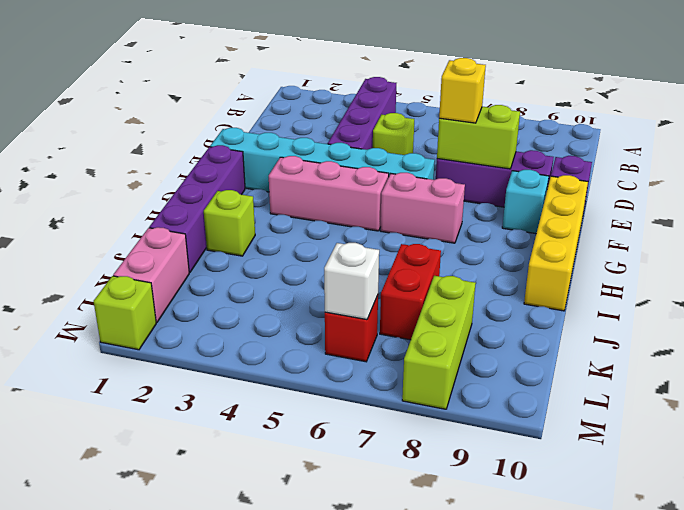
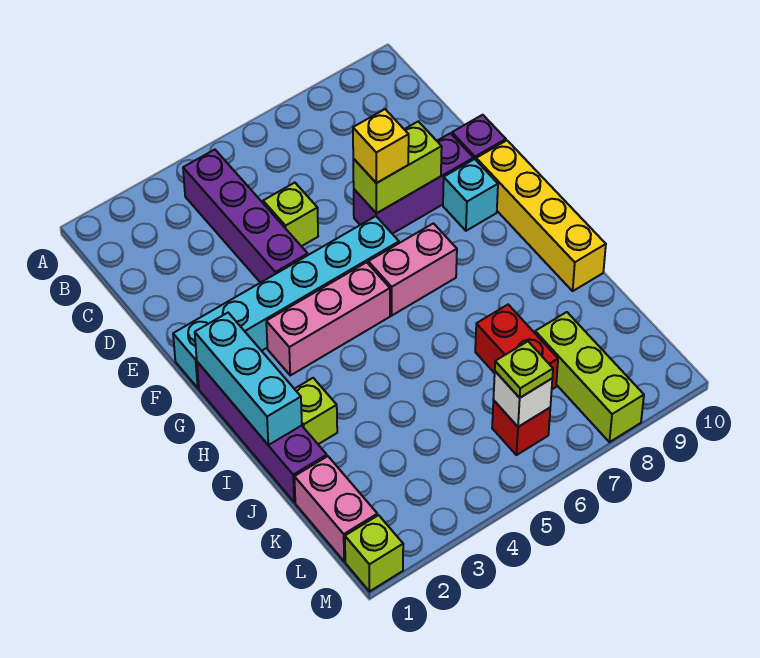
none -> cyan brick G1:I1 level 2
none -> lime plate L6 level 3

